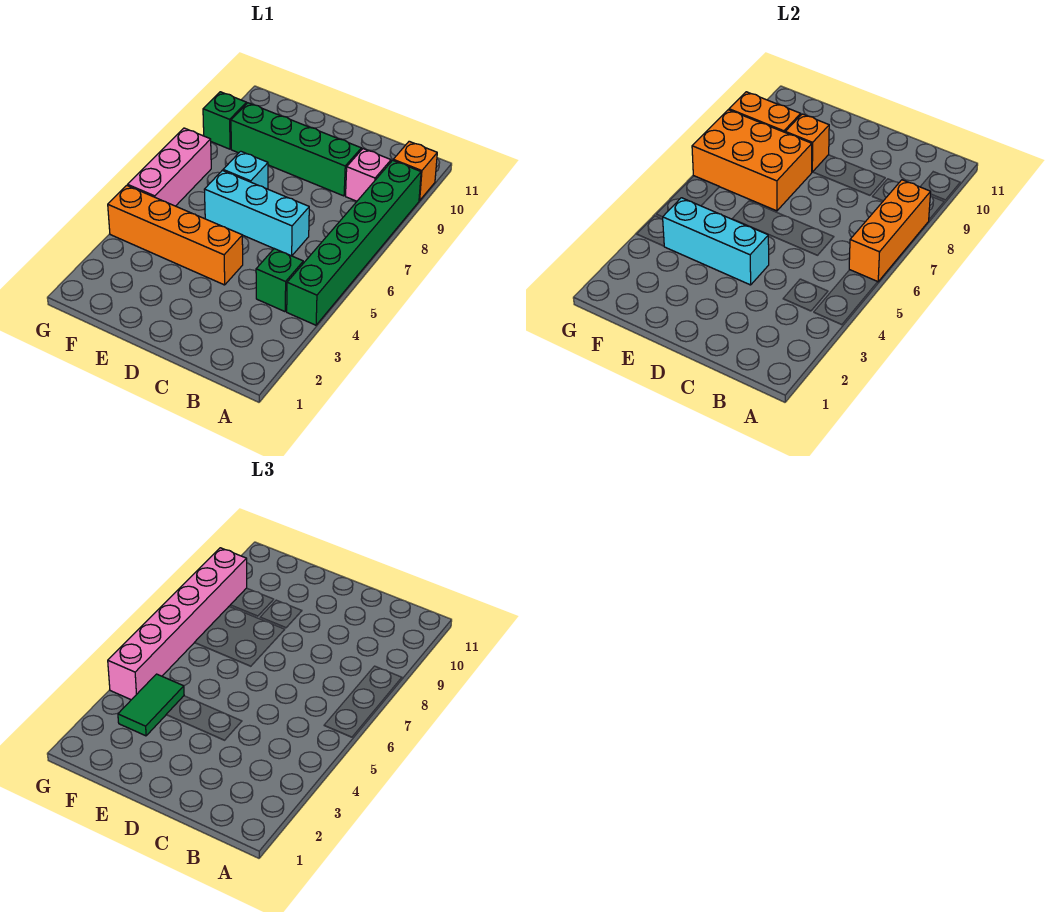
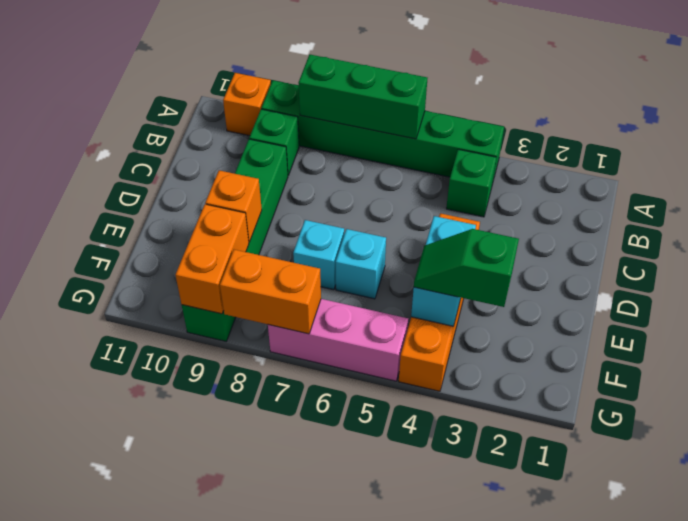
orange brick A6:A8 level 2 -> green brick A6:A8 level 2
pink brick B9 level 1 -> green brick B9 level 1
cyan brick C6:E6 level 1 -> cyan brick E6 level 1
cyan brick D4:F4 level 2 -> cyan brick E4:F4 level 2
orange brick E7:G8 level 2 -> orange brick G7:G8 level 2
green tile F3:F4 level 3 -> green slope F3:F4 level 3 top 3
pink brick G4:G9 level 3 -> none

